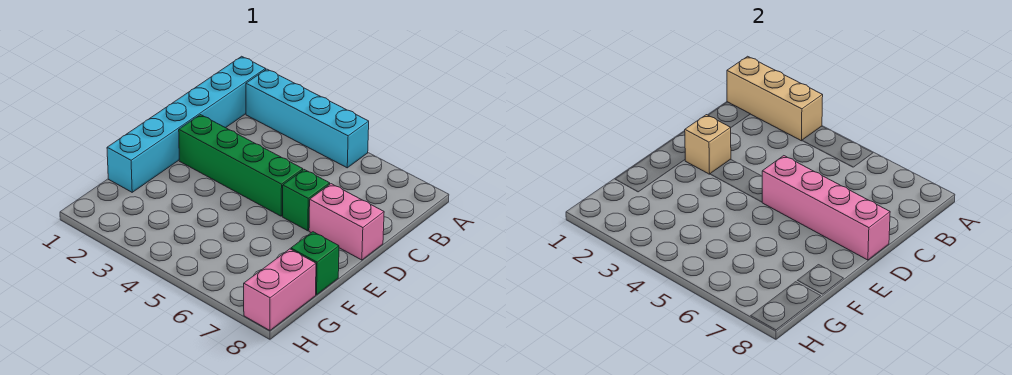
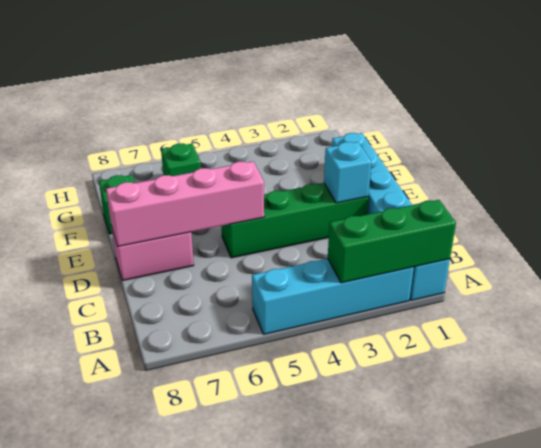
tan brick A1:A3 level 2 -> green brick A1:A3 level 2
tan brick D2 level 2 -> cyan brick D2 level 2
green brick D6 level 1 -> green brick G6 level 1
pink brick G8:H8 level 1 -> none

